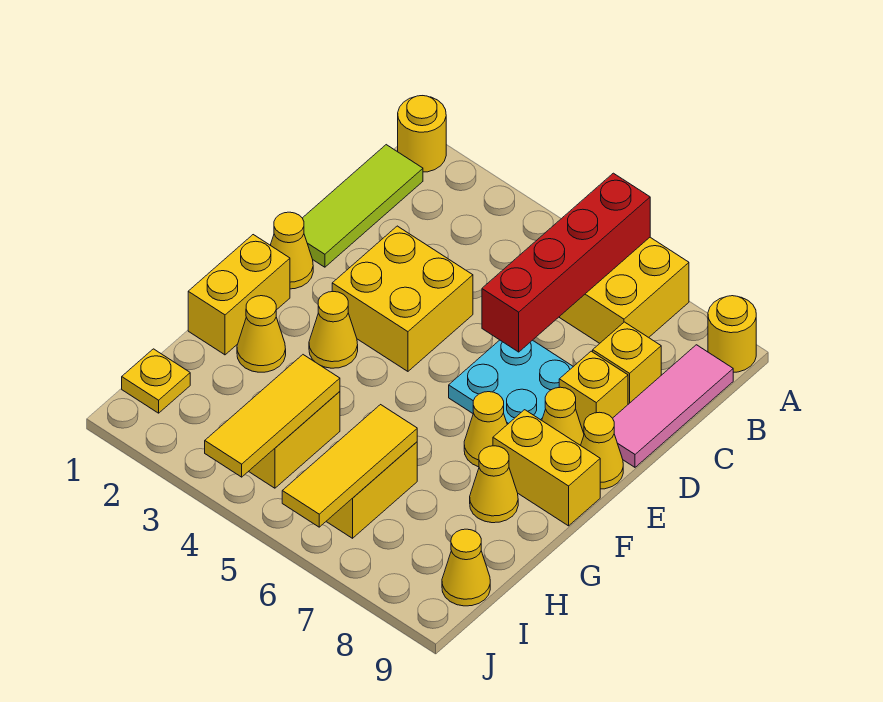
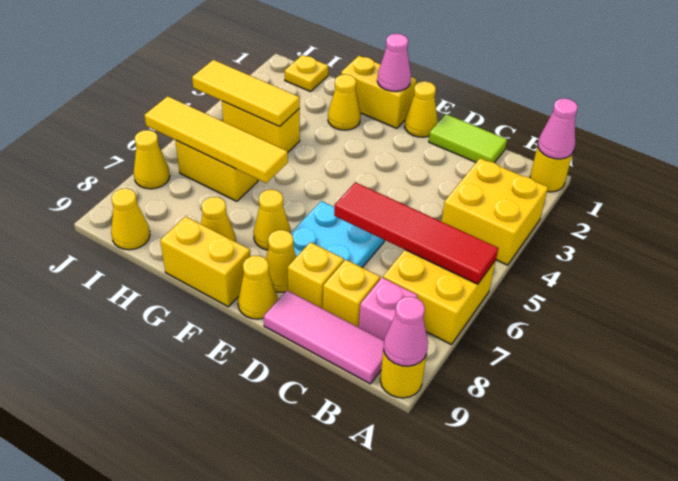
none -> pink cone A1 level 2
red brick A6:D6 level 2 -> red tile A6:D6 level 2
none -> pink cone A9 level 2
lime tile B1:D1 level 1 -> lime tile C1:D1 level 1
none -> pink brick B8 level 1
yellow brick D3:E4 level 1 -> yellow brick A3:B4 level 1
none -> pink cone F1 level 2
yellow cone F3 level 1 -> yellow cone J7 level 1
yellow brick F8:F9 level 1 -> yellow brick F9:G9 level 1
yellow tile H6:J6 level 2 -> yellow tile G6:J6 level 2

